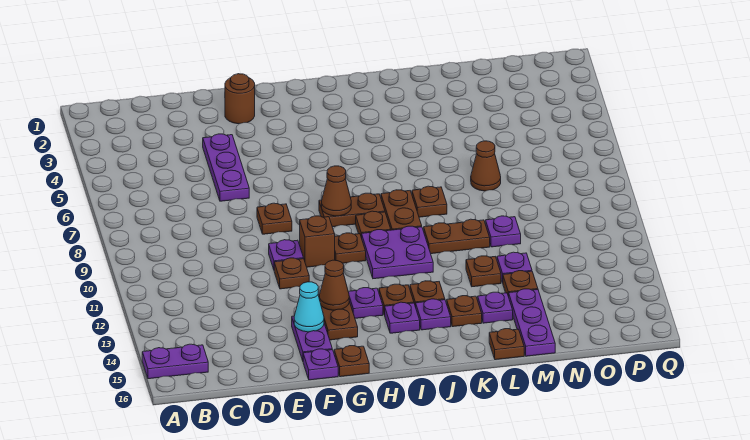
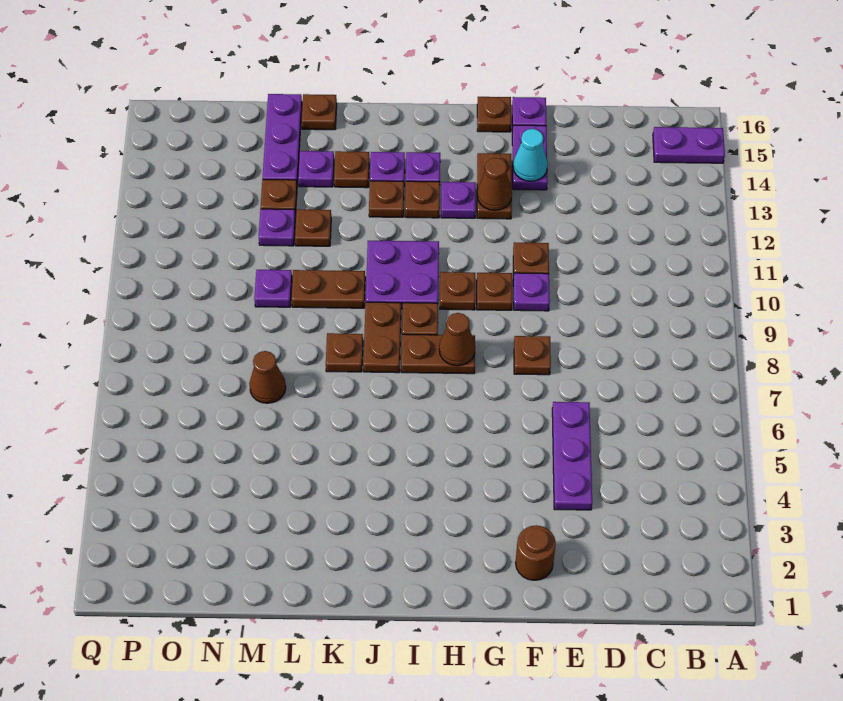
brown brick G10 level 1 -> brown plate G10 level 1

